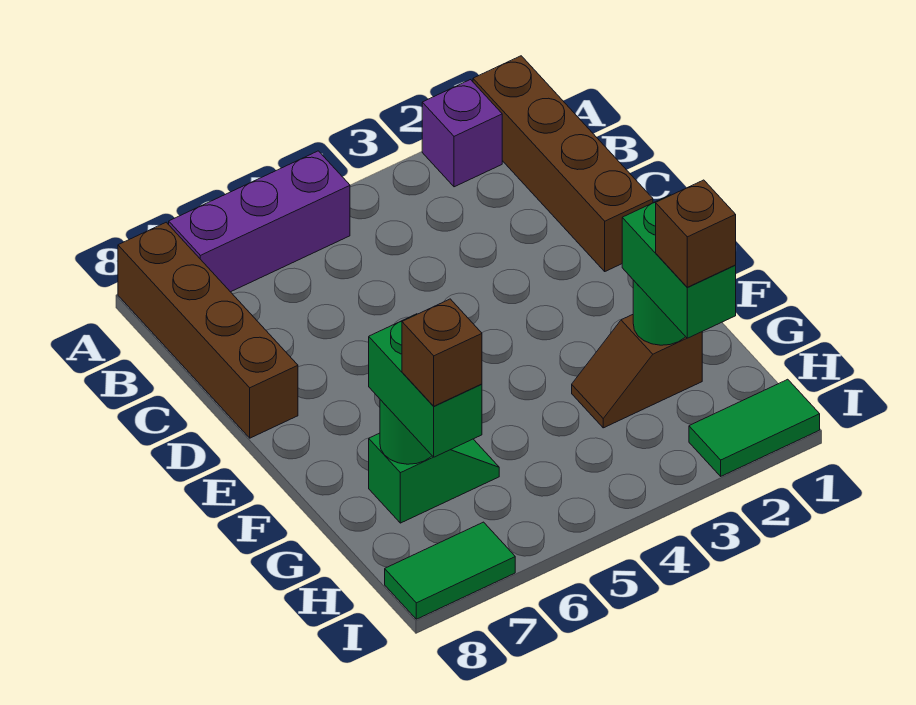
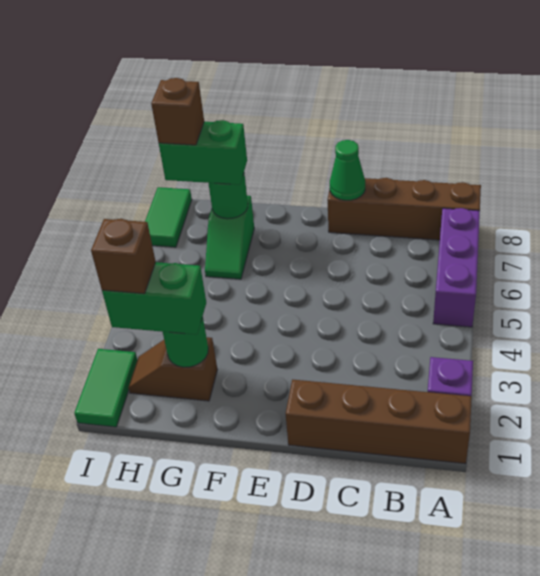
none -> green cone D8 level 2
brown slope G2:G3 level 1 top 2 -> brown slope G2:H2 level 1 top G

